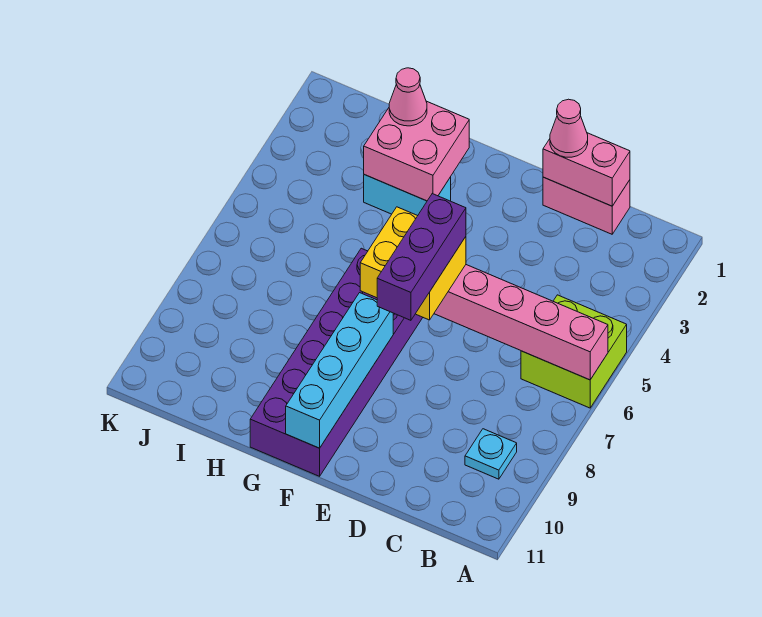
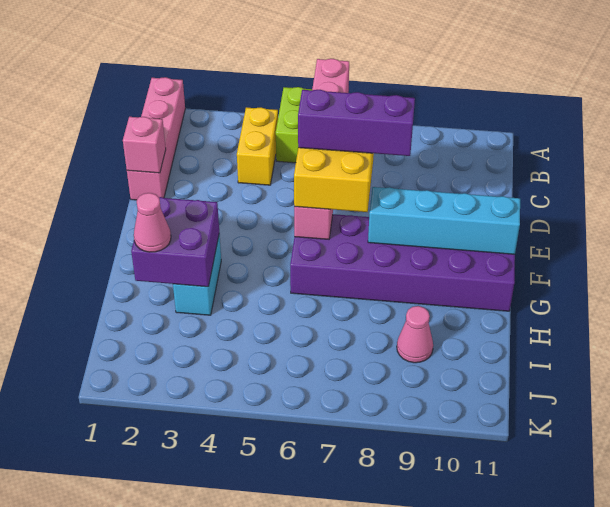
none -> yellow brick B4:C4 level 1
cyan plate B9 level 1 -> none
pink brick C1:D1 level 1 -> pink brick A1:D1 level 1
pink brick C1:D1 level 2 -> pink brick D1 level 2
pink cone D1 level 3 -> pink cone I9 level 1
pink brick G2:H3 level 2 -> purple brick G2:H3 level 2

